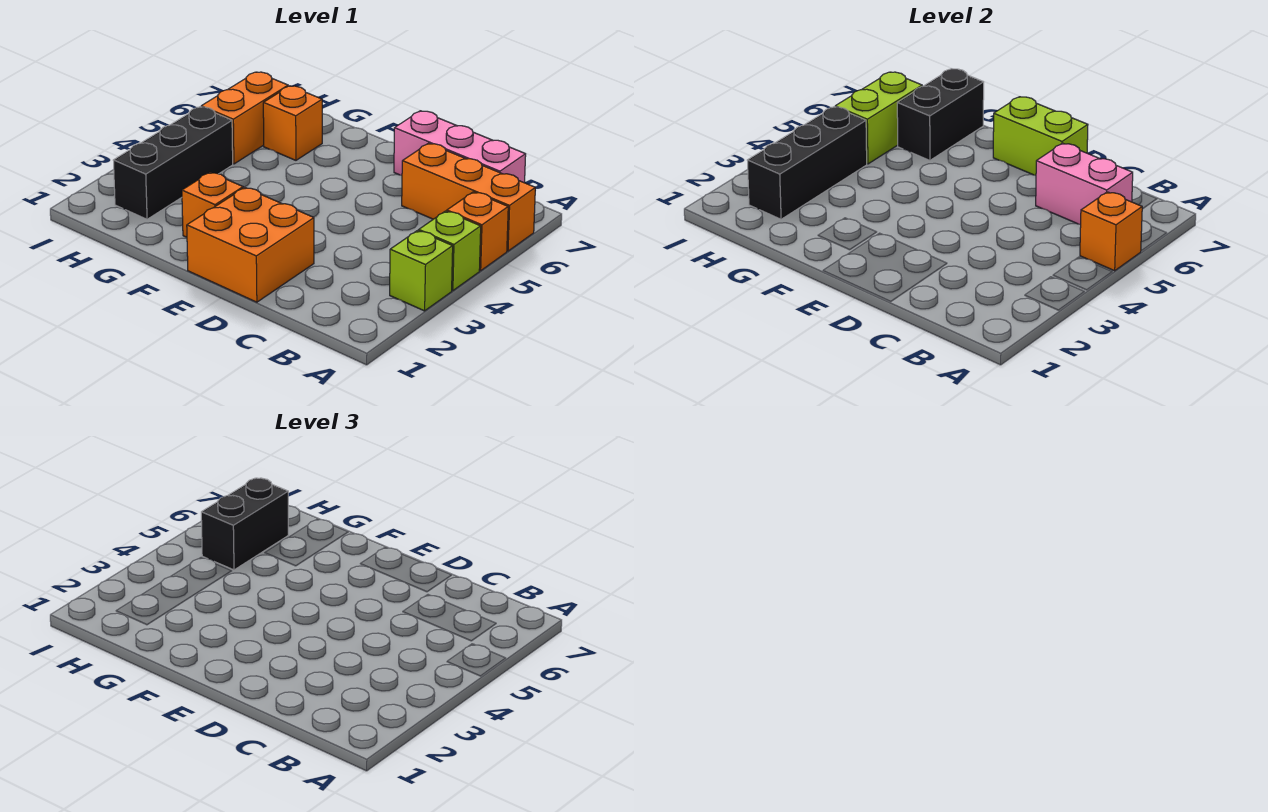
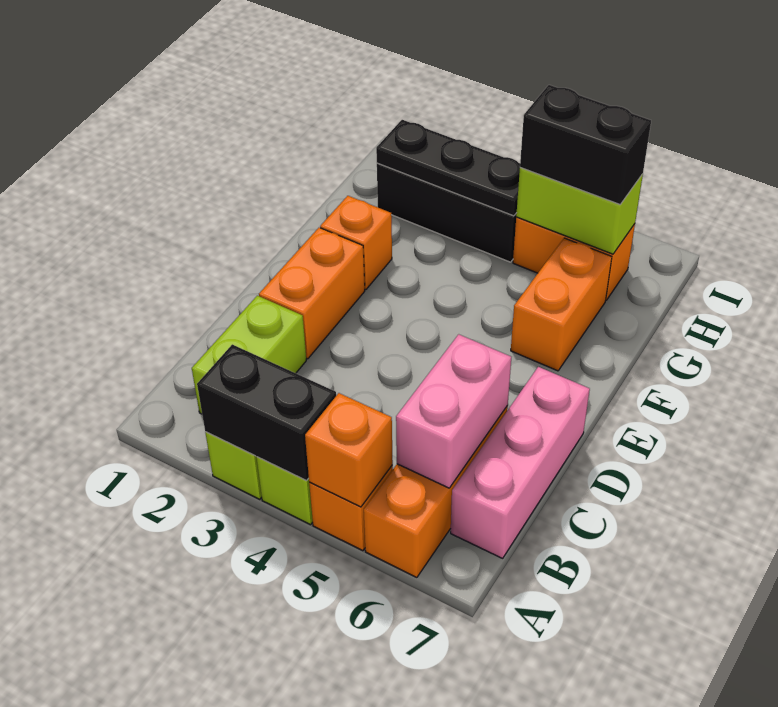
orange brick D1:E2 level 1 -> orange brick D2:E2 level 1
lime brick D7:E7 level 2 -> lime brick B2:C2 level 1
orange brick G6 level 1 -> orange brick F6:G6 level 1
black brick G6:G7 level 2 -> black brick A3:A4 level 2
black brick H2:H4 level 2 -> black plate H2:H4 level 2

